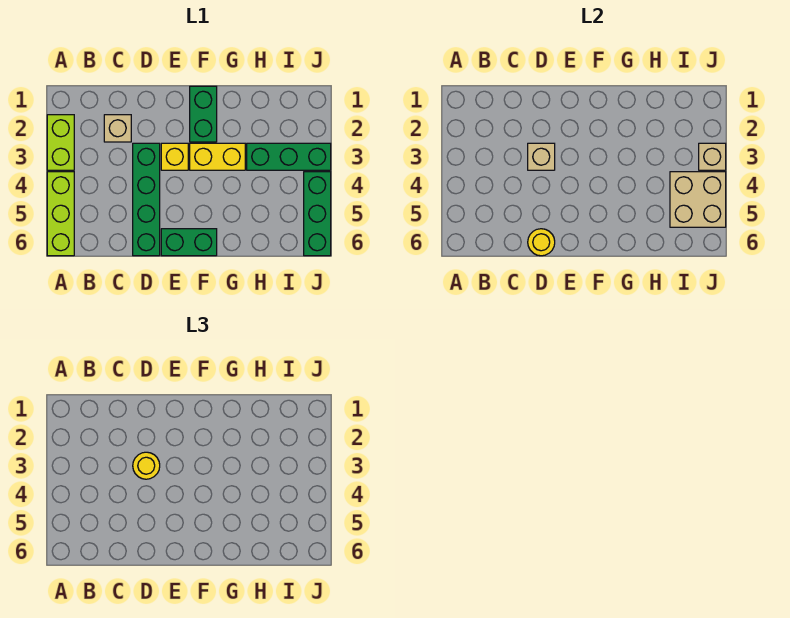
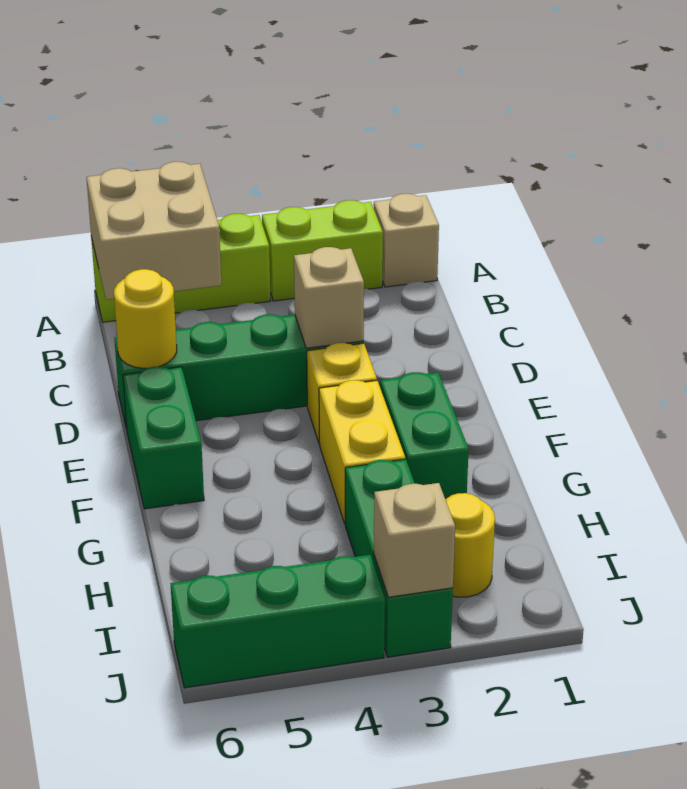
tan brick C2 level 1 -> tan brick A1 level 1
yellow round brick D3 level 3 -> yellow round brick I2 level 1
green brick F1:F2 level 1 -> green brick F2:G2 level 1
tan brick I4:J5 level 2 -> tan brick A5:B6 level 2

